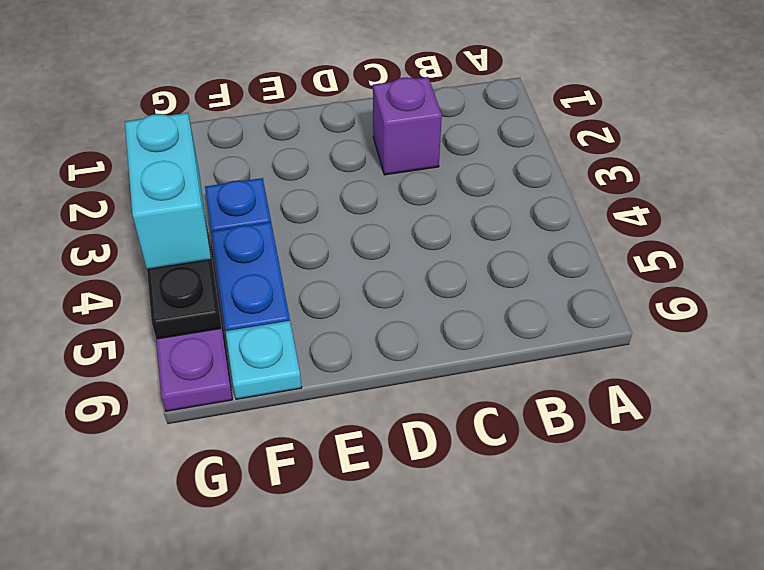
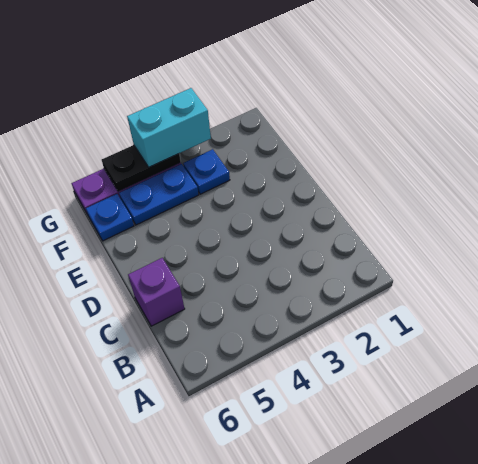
purple brick C2 level 1 -> purple brick C6 level 1
cyan plate F6 level 1 -> blue plate F6 level 1

